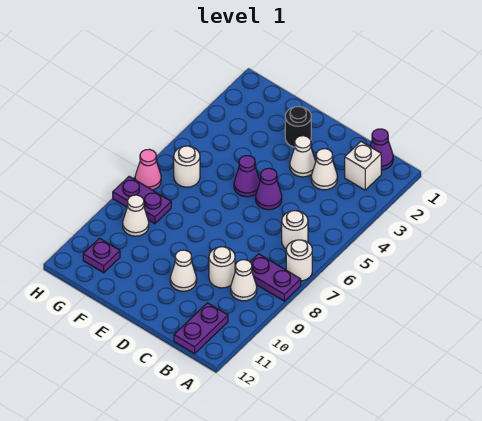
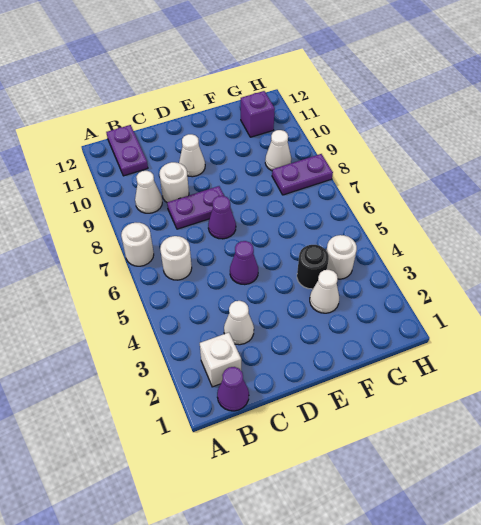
purple plate A8:B8 level 1 -> purple plate C8:D8 level 1
white cone D3 level 1 -> white cone F3 level 1
black round brick E2 level 1 -> black round brick F4 level 1
purple cone E5 level 1 -> purple cone D7 level 1
white round brick G6 level 1 -> white round brick G4 level 1
purple plate G11 level 1 -> purple brick G11 level 1
pink cone H7 level 1 -> none

